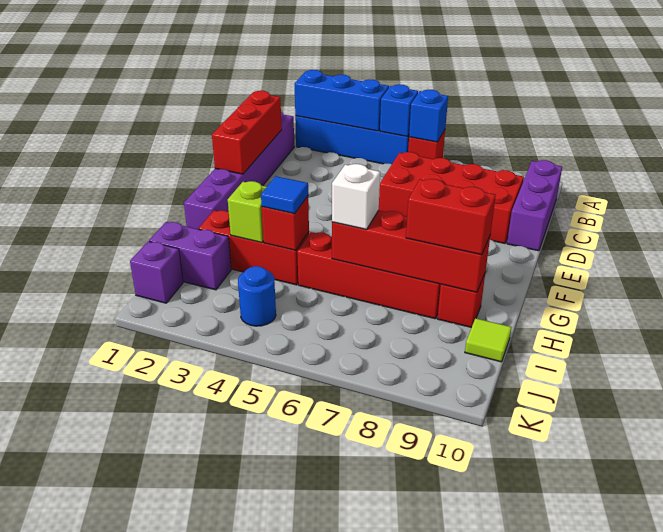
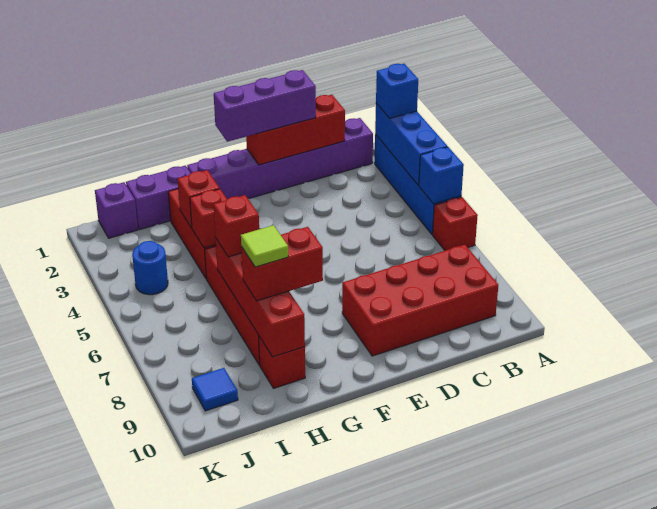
blue brick A6 level 2 -> blue brick A2 level 3
purple brick B10:D10 level 1 -> purple brick D1:F1 level 3
red brick C6:D9 level 1 -> red brick B8:E9 level 1
lime brick H3 level 2 -> red brick H3 level 2
blue tile H4 level 3 -> blue tile J9 level 1
white brick H6 level 3 -> red brick H6 level 3
red brick H8:H9 level 3 -> red brick G8:H8 level 3
purple brick I1:I2 level 1 -> purple brick H1:I1 level 1
lime tile I10 level 1 -> lime tile H8 level 4

